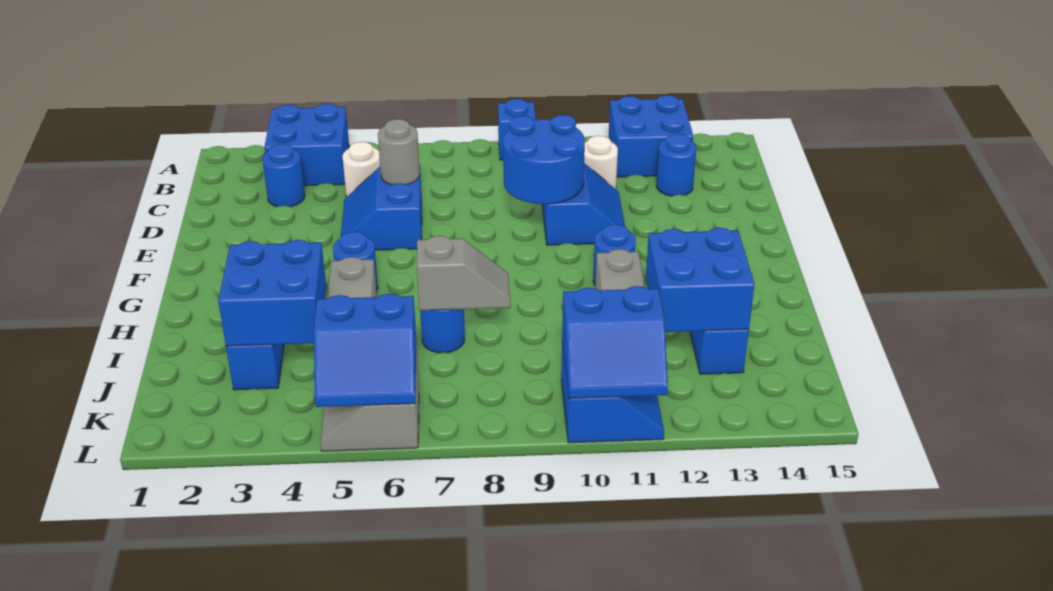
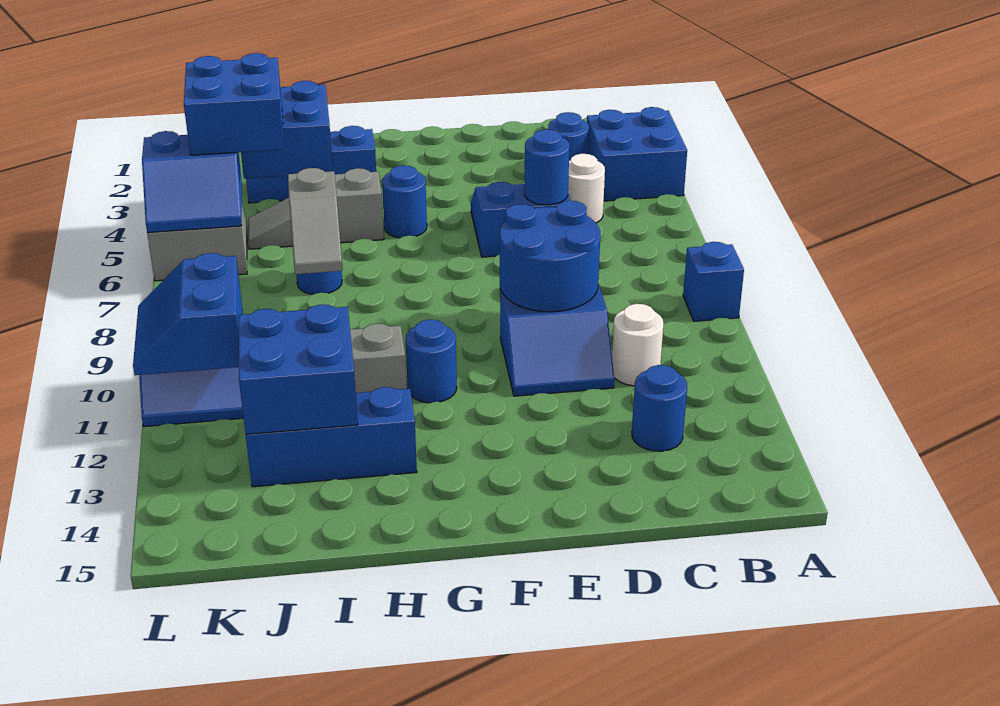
blue brick A12:B13 level 1 -> blue brick J4:K5 level 3
grey round brick D6 level 2 -> blue round brick D6 level 2
blue slope K5:L6 level 2 top K -> blue slope K5:L6 level 2 top 5

